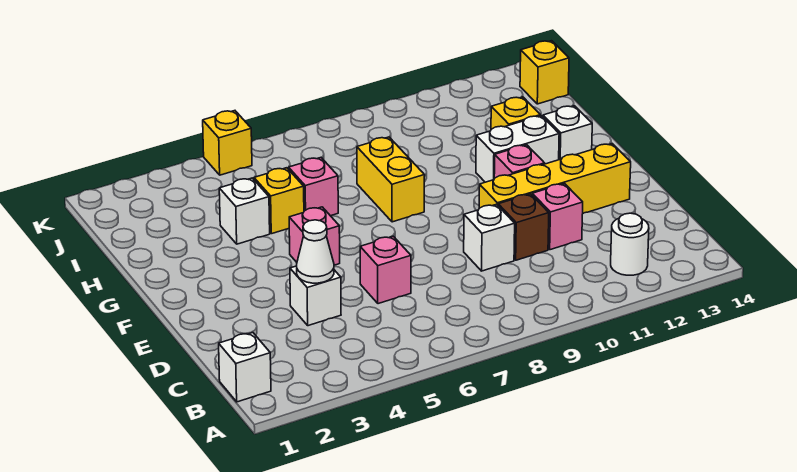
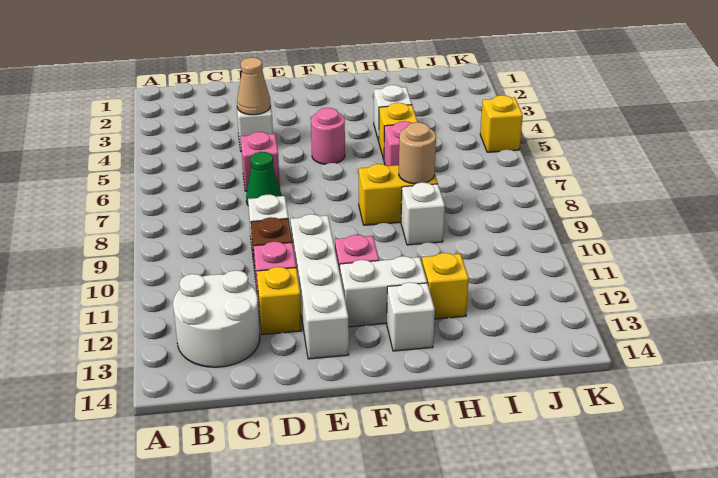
white brick B1 level 1 -> white brick H9 level 1
white round brick B12 level 1 -> white round brick B12:C13 level 1
white cone D4 level 2 -> tan cone D4 level 2
none -> green cone D7 level 1
yellow brick E10:E13 level 1 -> white brick E10:E13 level 1
pink brick F5 level 1 -> pink round brick F5 level 1
white brick G11:G12 level 1 -> white brick F12:G12 level 1
none -> tan round brick H8 level 2
yellow brick J14 level 1 -> yellow brick D12 level 1

